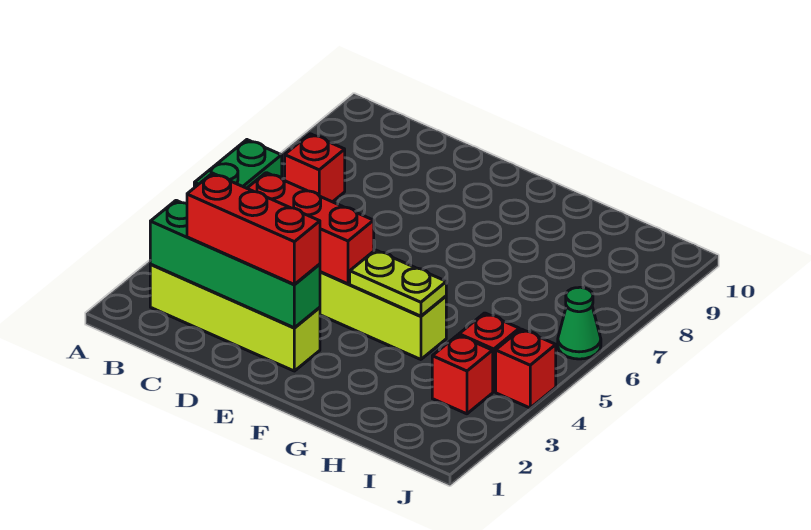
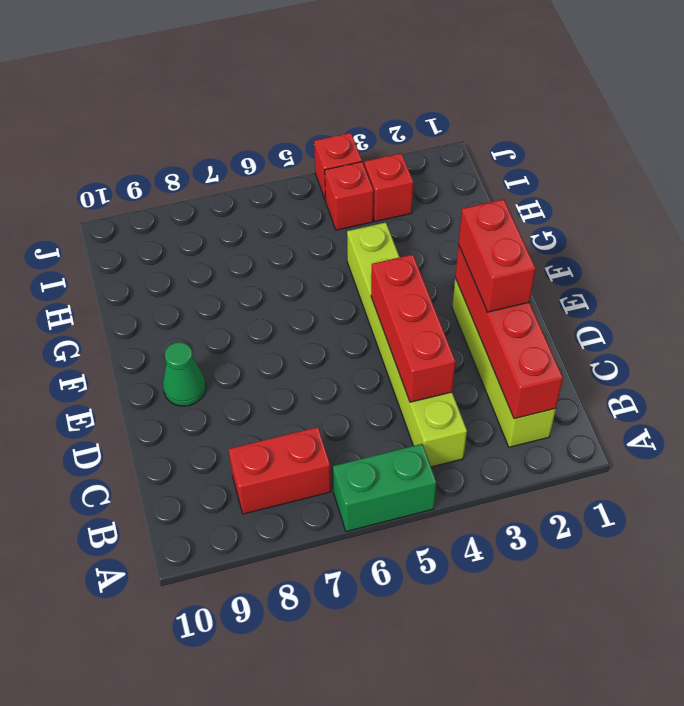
green brick B2:E2 level 2 -> red brick B2:E2 level 2
red brick B7 level 1 -> red brick B7:B8 level 1
red brick C2:E2 level 3 -> red brick D2:E2 level 3
lime plate F4:G4 level 2 -> none
green cone J6 level 1 -> green cone E9 level 1

